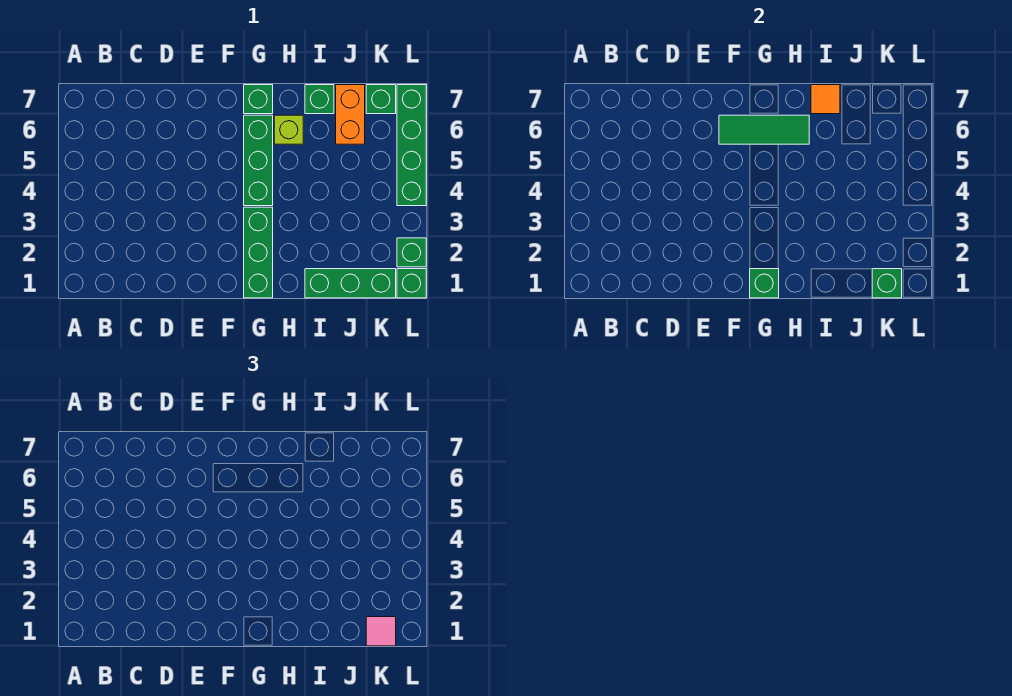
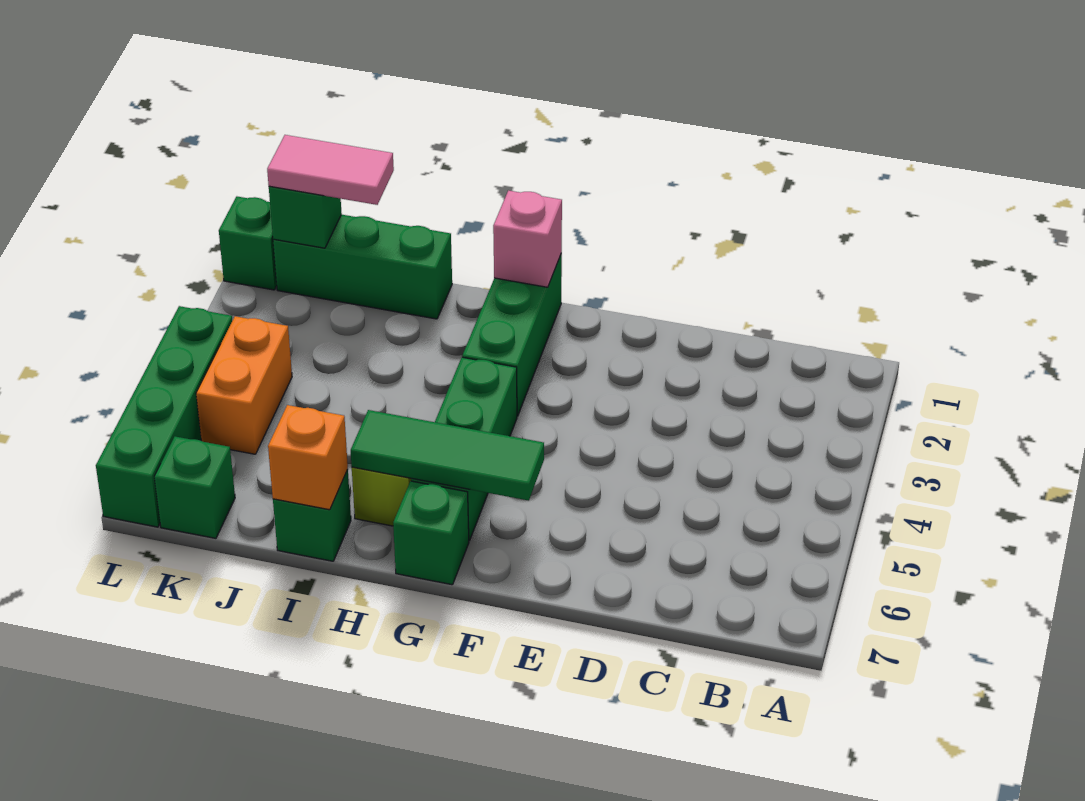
green brick G1 level 2 -> pink brick G1 level 2
orange tile I7 level 2 -> orange brick I7 level 2
orange brick J6:J7 level 1 -> orange brick K4:K5 level 1
pink tile K1 level 3 -> pink tile J1:K1 level 3
green brick L2 level 1 -> none

